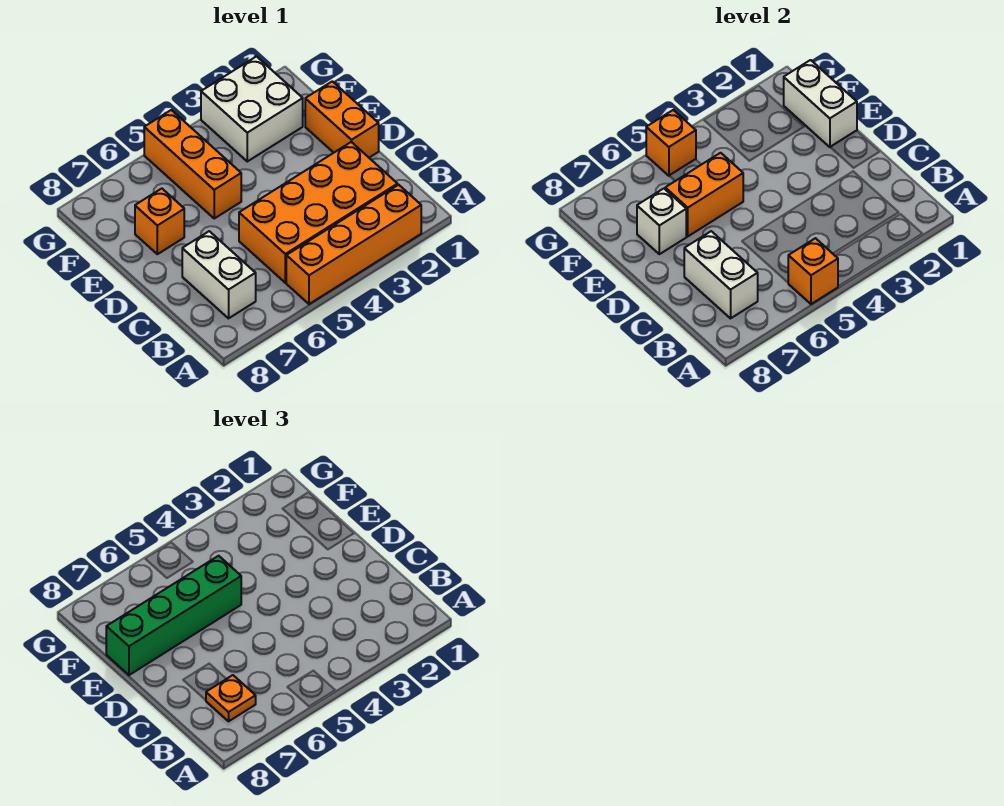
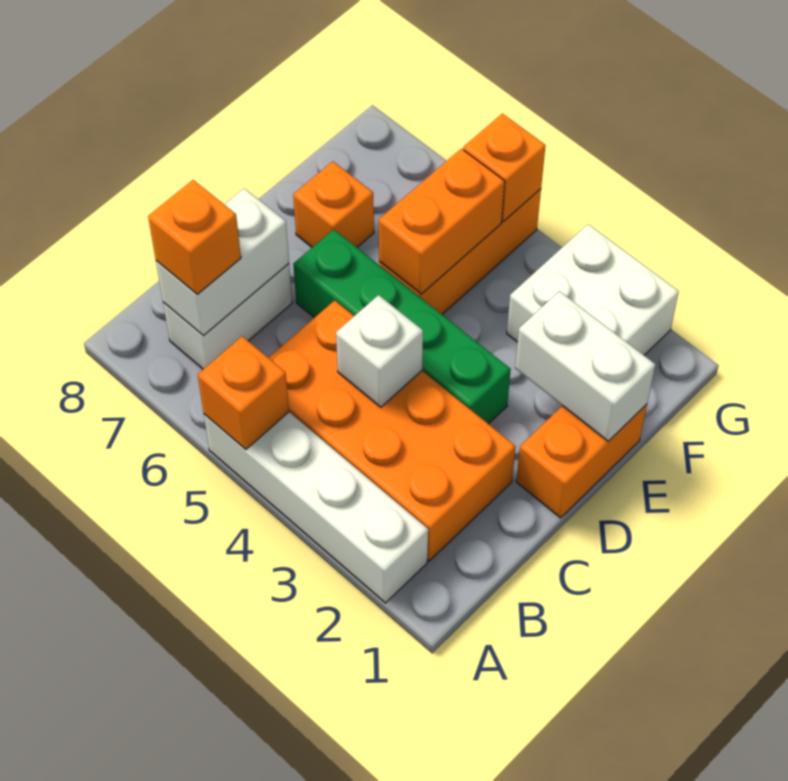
orange brick A2:A5 level 1 -> white brick A2:A5 level 1
orange plate B7 level 3 -> orange brick B7 level 3
white brick E1:F1 level 2 -> white brick E1:E2 level 2
orange brick E5:E6 level 2 -> orange brick E5:F5 level 2
green brick E5:E8 level 3 -> green brick D3:D6 level 1
white brick E7 level 2 -> white brick C4 level 2

